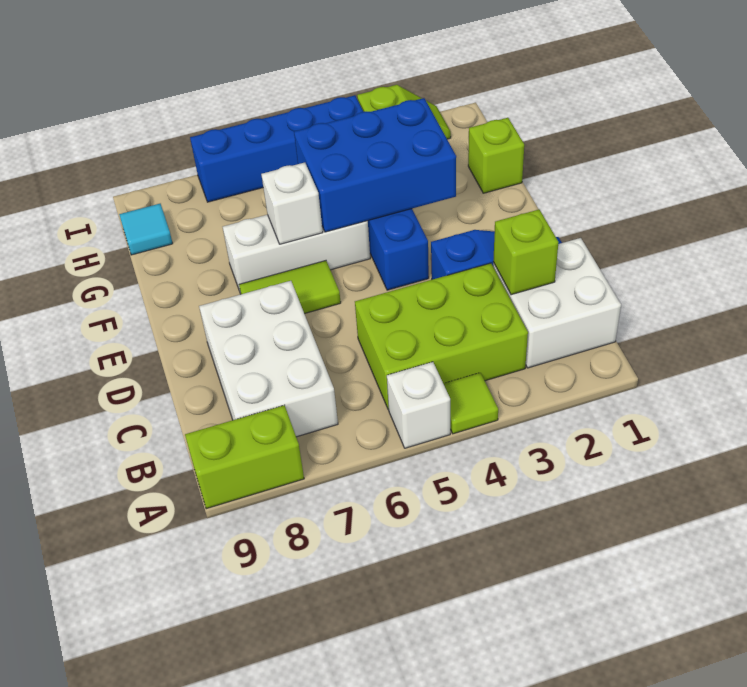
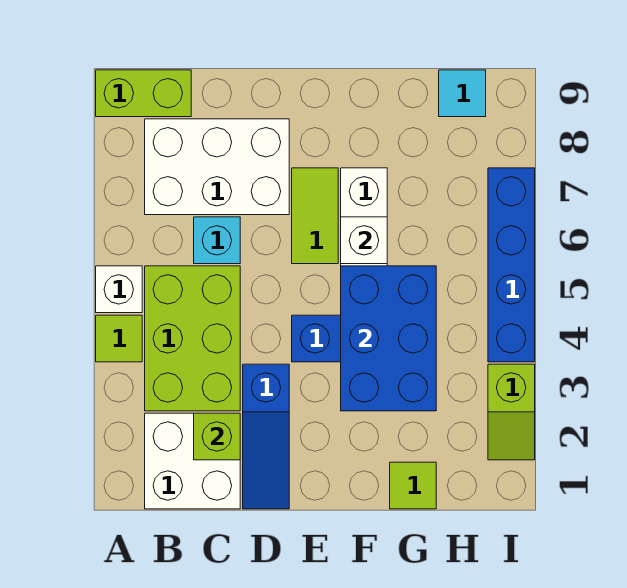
lime brick A8:A9 level 1 -> lime brick A9:B9 level 1
none -> cyan brick C6 level 1
lime brick G1 level 1 -> lime tile G1 level 1

